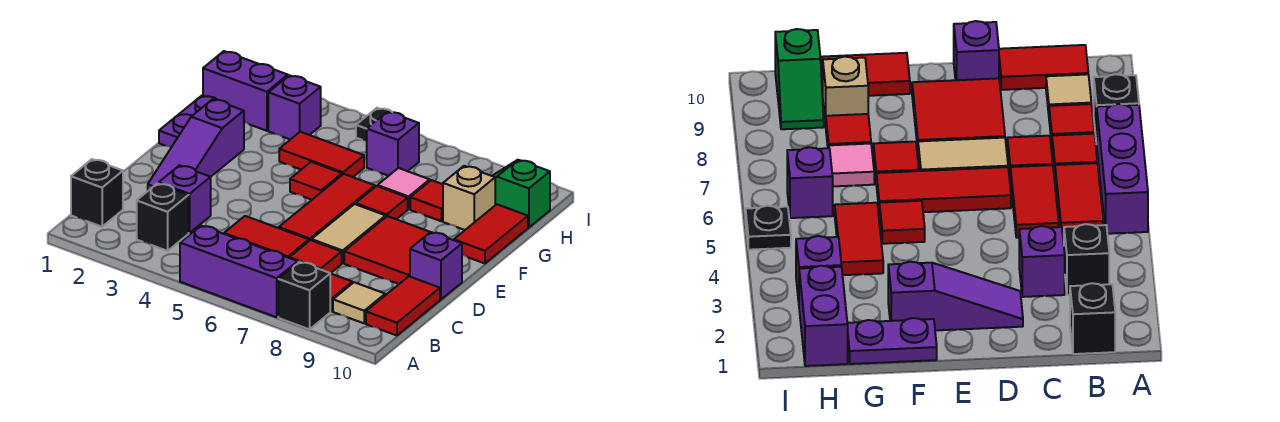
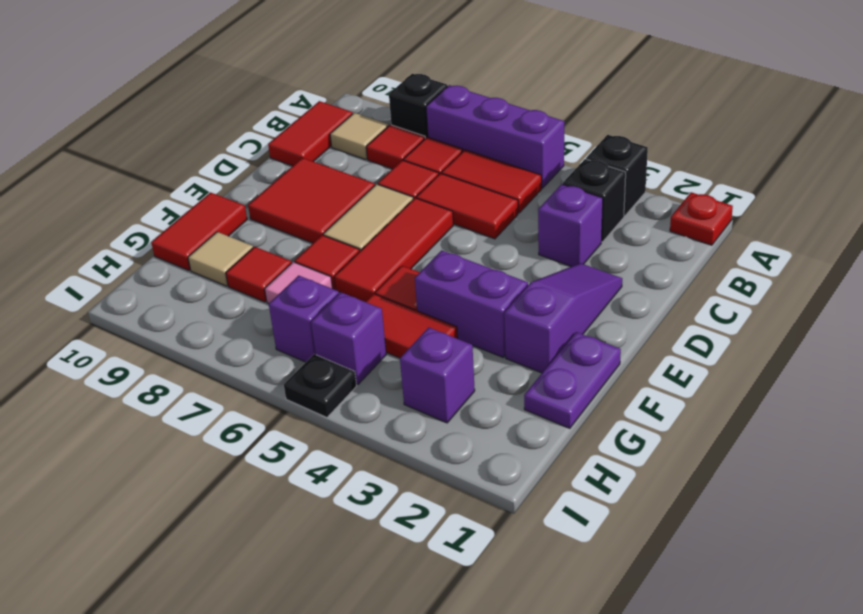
none -> red plate A1 level 1
black brick B1 level 1 -> black brick A3 level 1
purple brick D10 level 1 -> purple brick H5 level 1
tan brick G9 level 1 -> tan tile G9 level 1
purple brick H1:H2 level 1 -> purple brick F3:F4 level 1
green slope H9:H10 level 1 top 10 -> none

